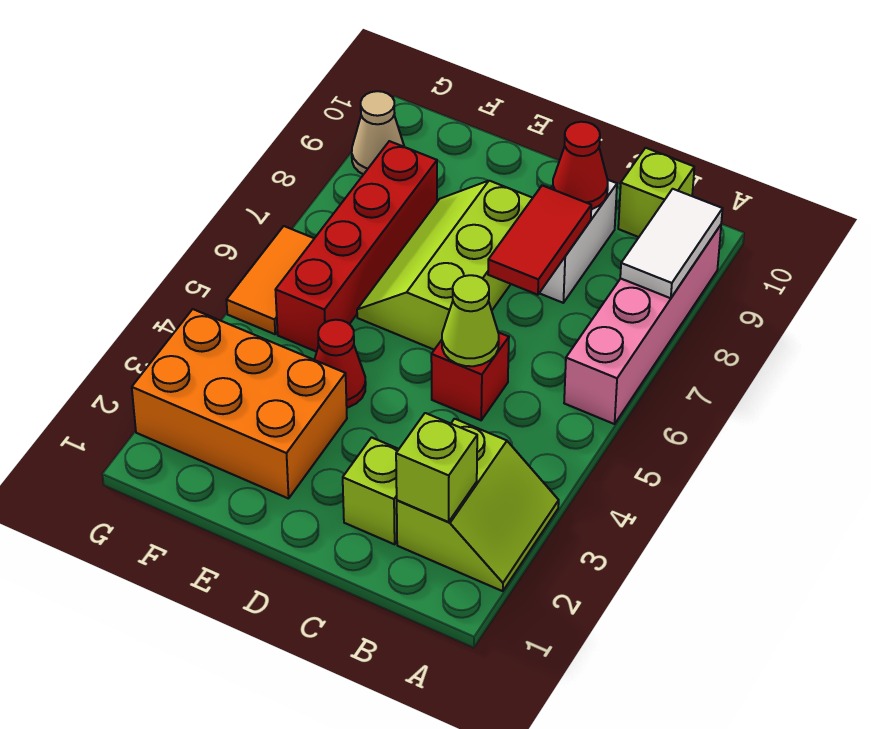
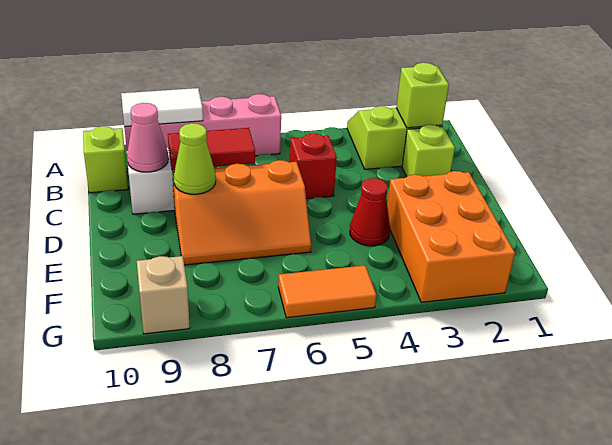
lime cone C5 level 2 -> lime cone D8 level 2
red cone C9 level 2 -> pink cone C9 level 2
lime slope D6:E8 level 1 top D -> orange slope D6:E8 level 1 top D
red brick F5:F8 level 1 -> none
tan cone G9 level 1 -> tan brick G9 level 1

